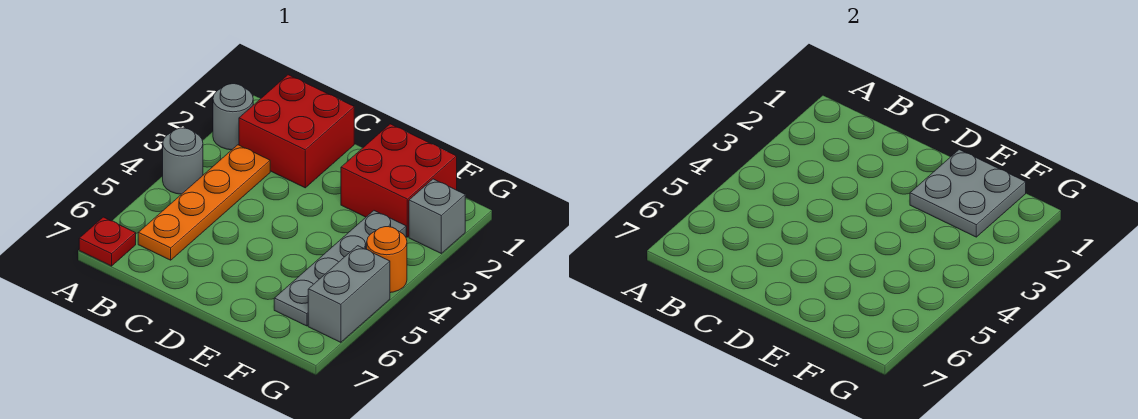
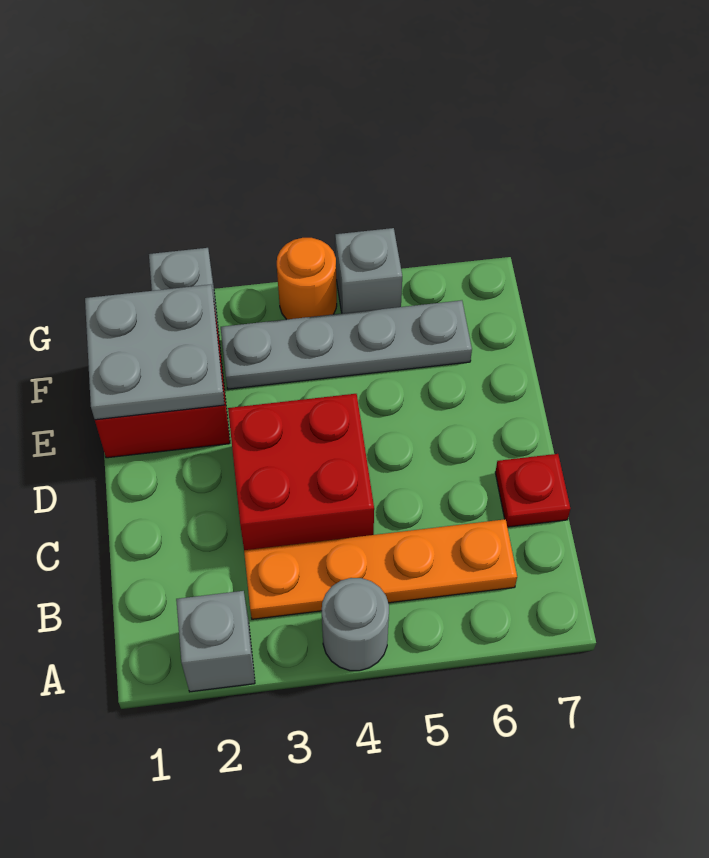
grey round brick A2 level 1 -> grey brick A2 level 1
red plate A7 level 1 -> red plate C7 level 1
red brick B1:C2 level 1 -> red brick C3:D4 level 1
grey brick G5:G6 level 1 -> grey brick G5 level 1

